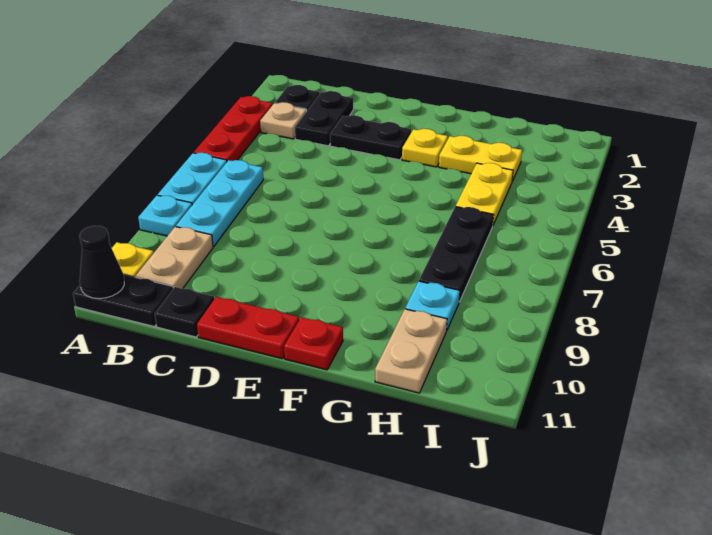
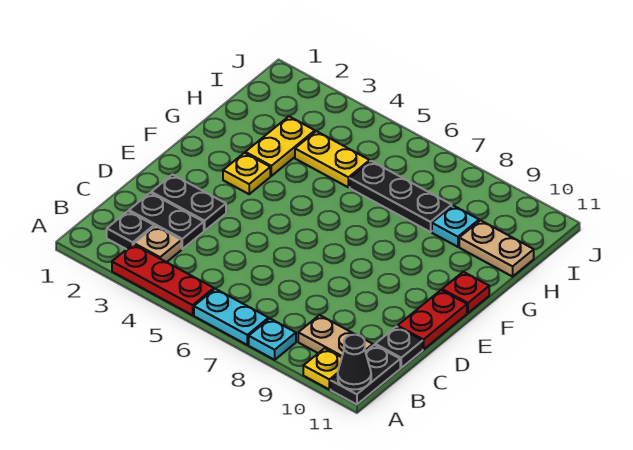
cyan plate B6:B8 level 1 -> none
black plate D3:E3 level 1 -> black plate D2:D3 level 1

